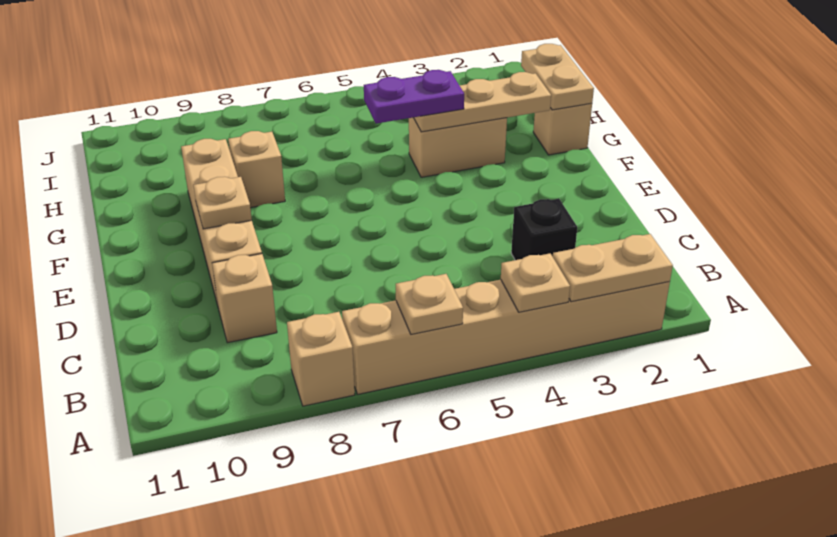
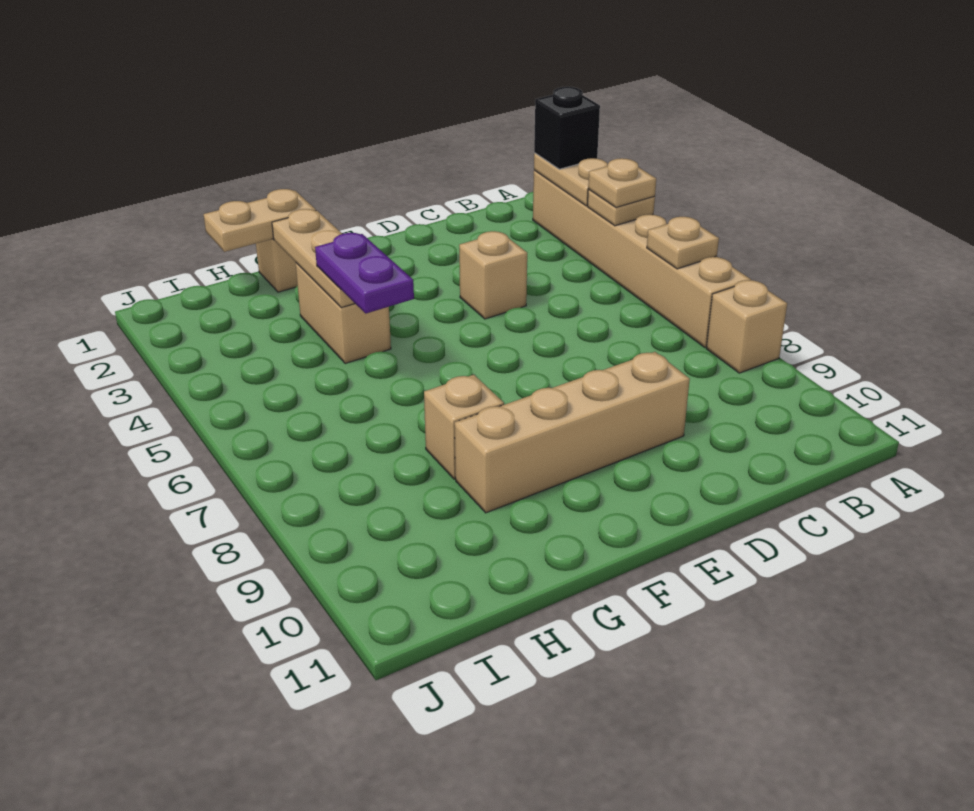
black brick C3 level 1 -> black brick A2 level 3
tan brick C9 level 1 -> tan brick D4 level 1
tan plate E9 level 2 -> tan plate A4 level 3

